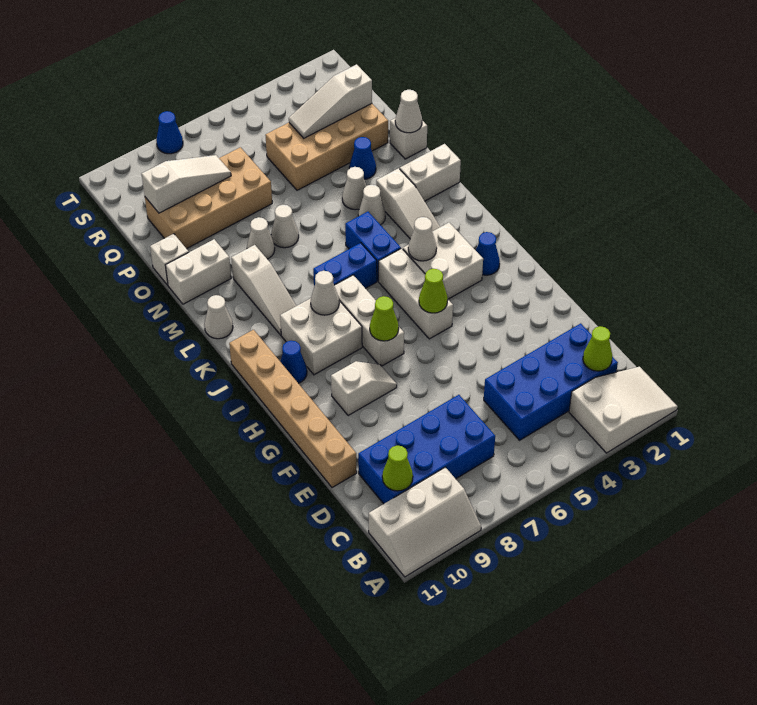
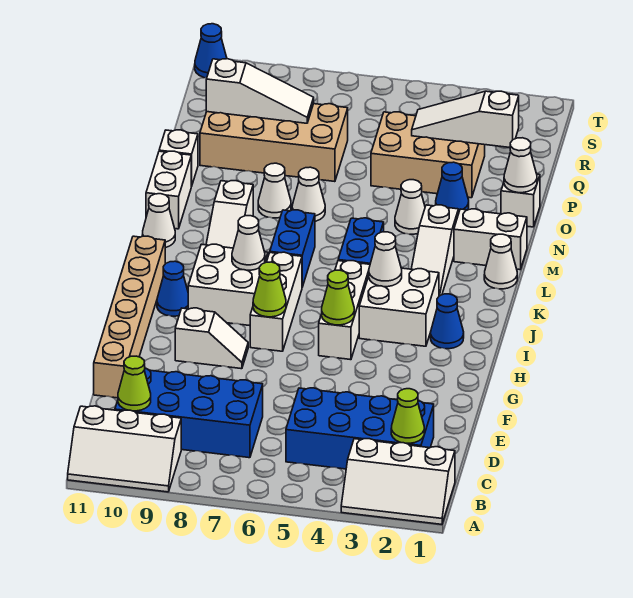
white slope A1:B3 level 1 top 3 -> white slope A1:B3 level 1 top B
blue brick K6:K7 level 1 -> blue brick K7:L7 level 1
white cone M4 level 1 -> white cone L1 level 1
white brick N10:N11 level 1 -> white brick M11:N11 level 1
tan brick P2:Q5 level 1 -> tan brick P3:Q5 level 1
blue cone T8 level 1 -> blue cone T11 level 1

